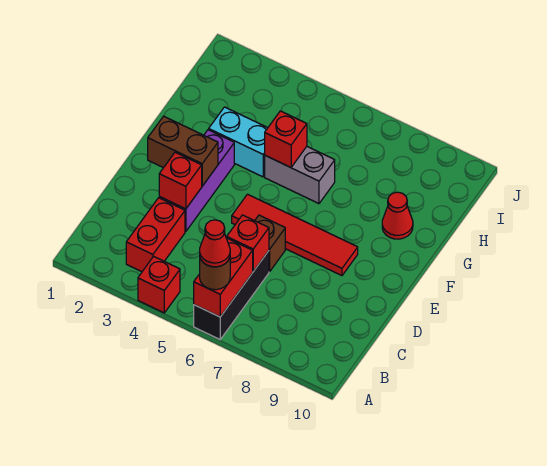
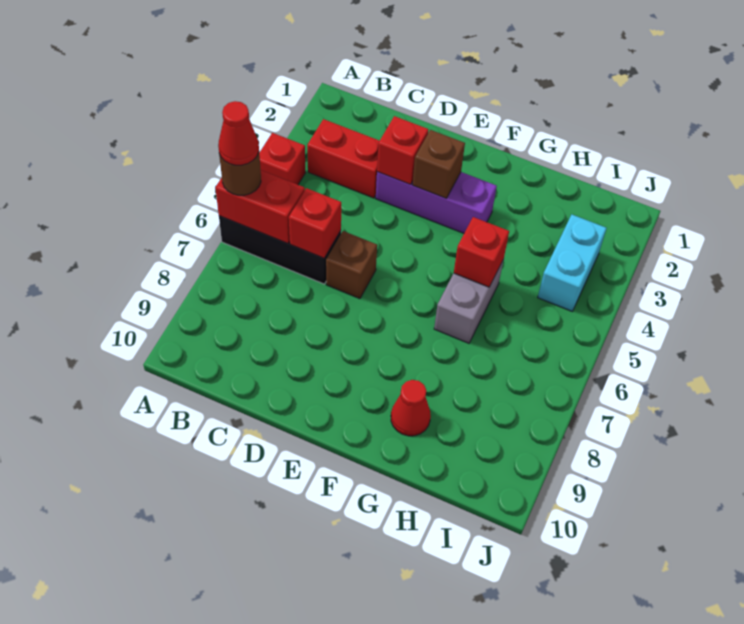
brown brick E2:E3 level 2 -> brown brick E3 level 2
red tile E5:E8 level 1 -> none
cyan brick G3:G4 level 1 -> cyan brick I3:I4 level 1

